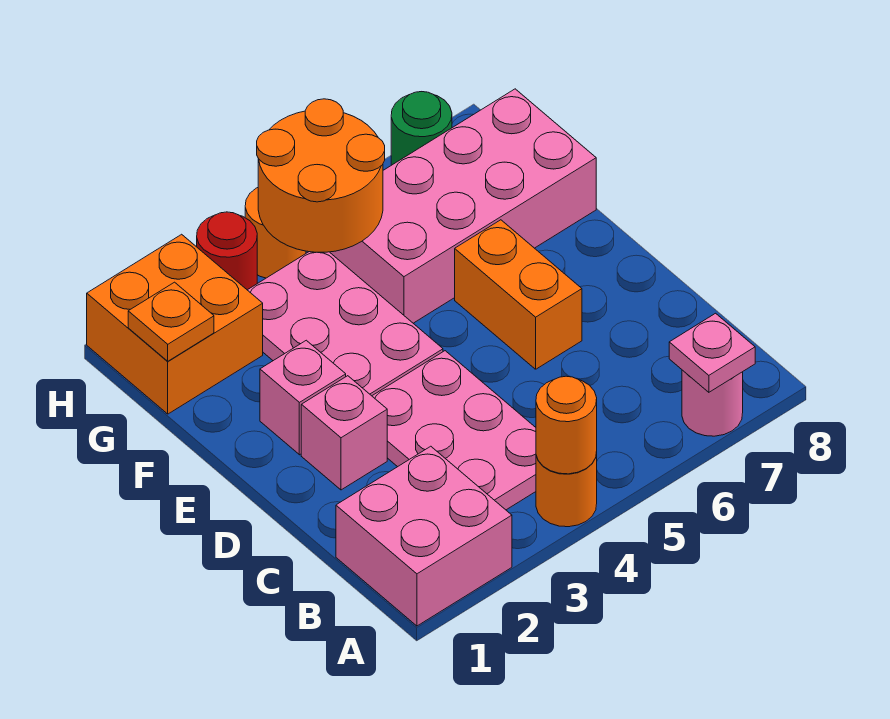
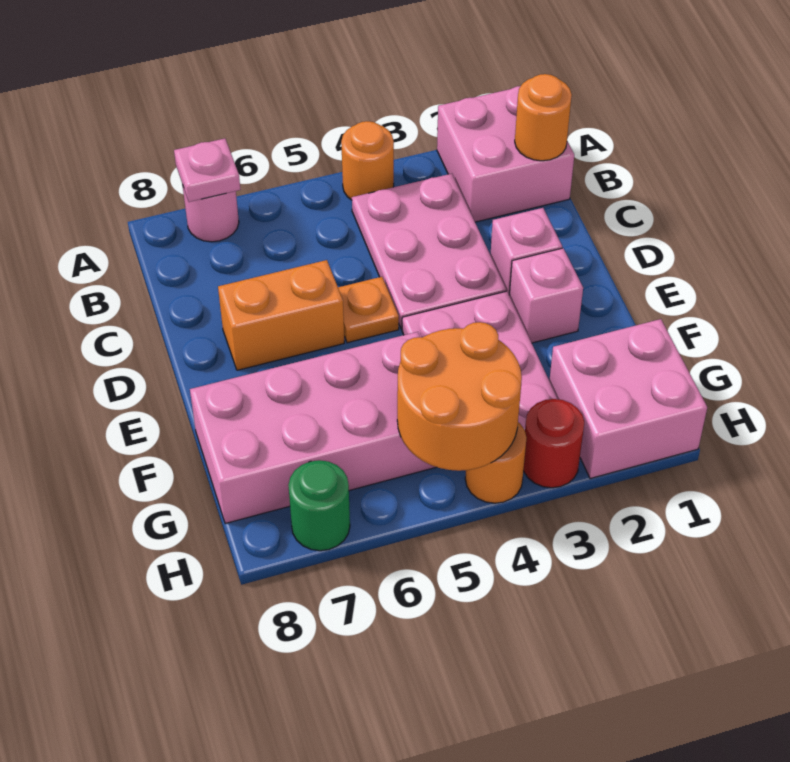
orange round brick A4 level 2 -> orange round brick B1 level 2
orange brick D6:E6 level 1 -> orange brick D6:D7 level 1
orange brick G1:H2 level 1 -> pink brick G1:H2 level 1
orange plate G1 level 2 -> orange plate D5 level 1

